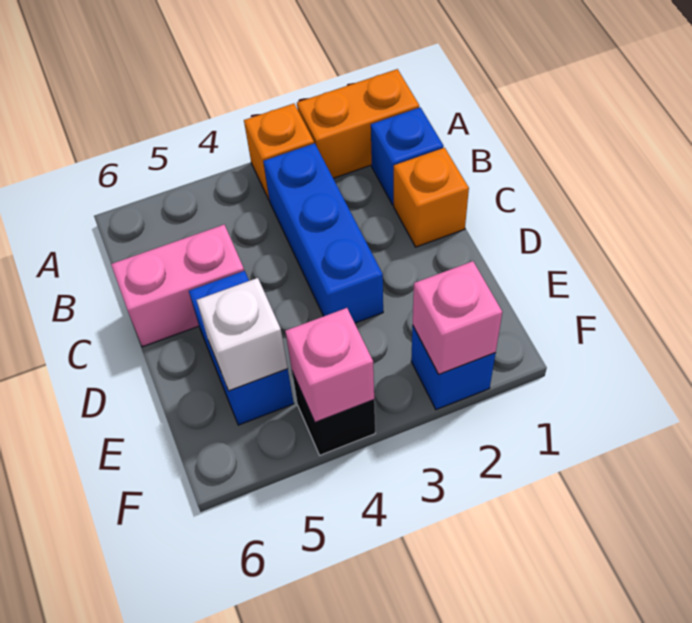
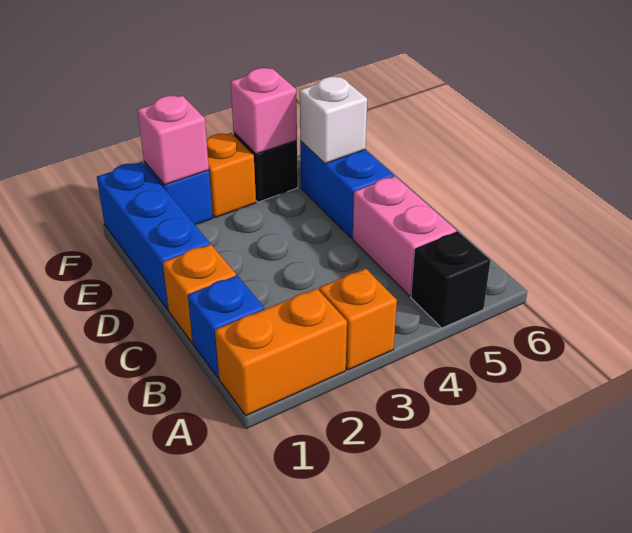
none -> black brick A5 level 1
blue brick B3:D3 level 1 -> blue brick D1:F1 level 1
pink brick C5:C6 level 1 -> pink brick B5:C5 level 1
none -> orange brick F3 level 1

